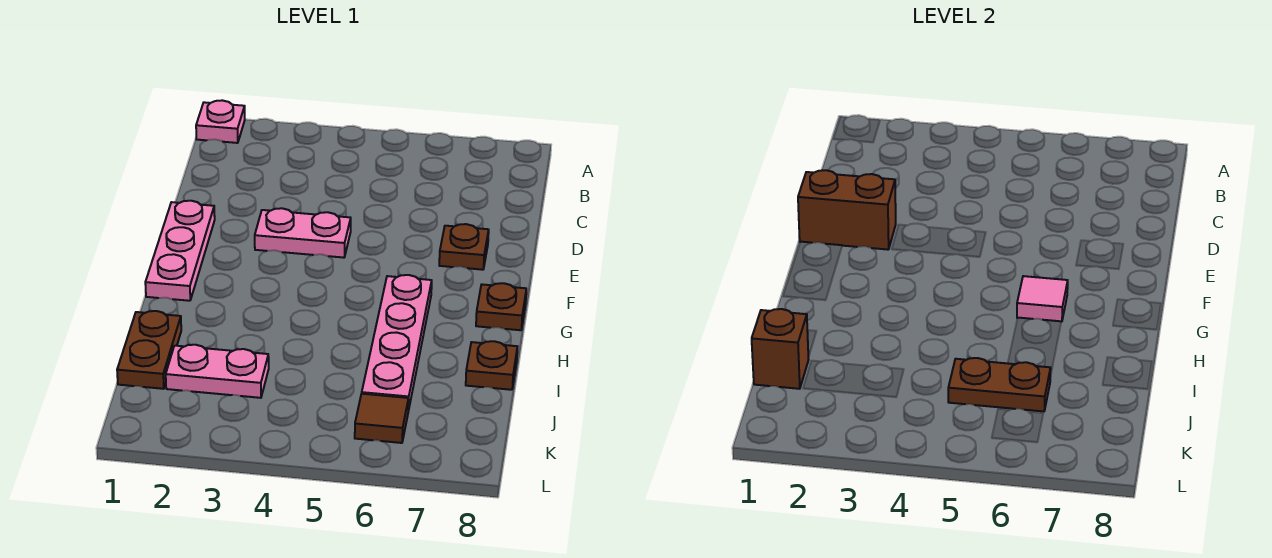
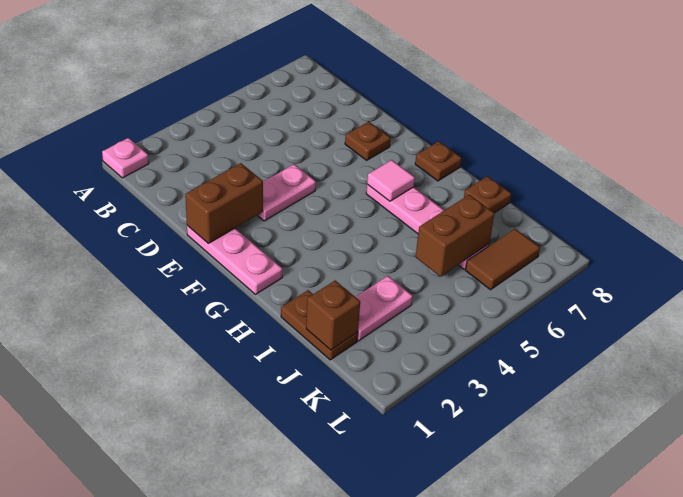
brown plate J5:J6 level 2 -> brown brick J5:J6 level 2
brown tile K6 level 1 -> brown tile K6:K7 level 1

